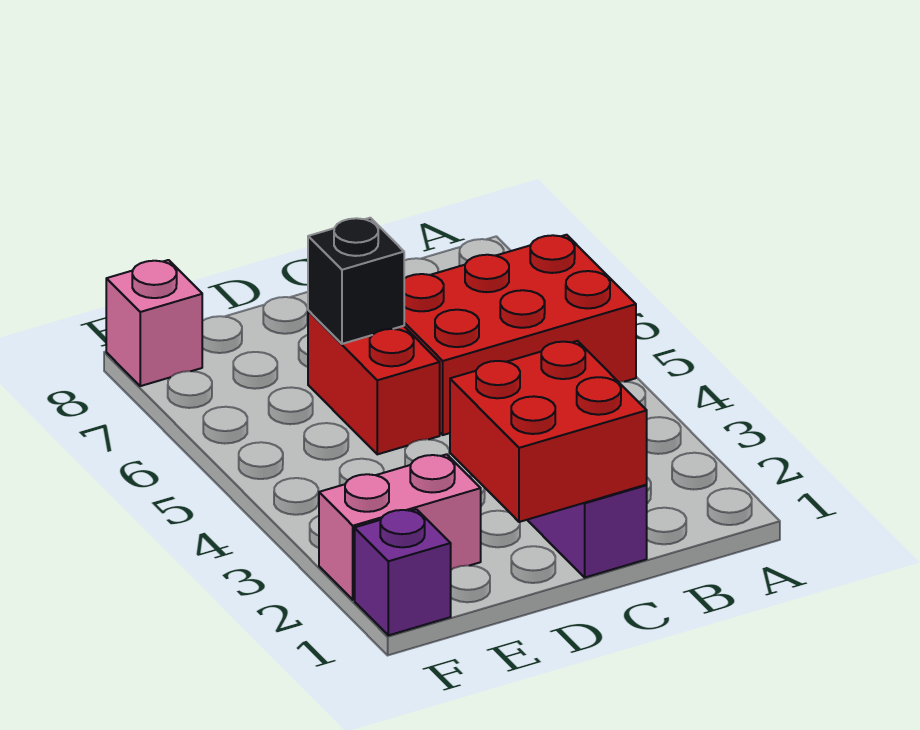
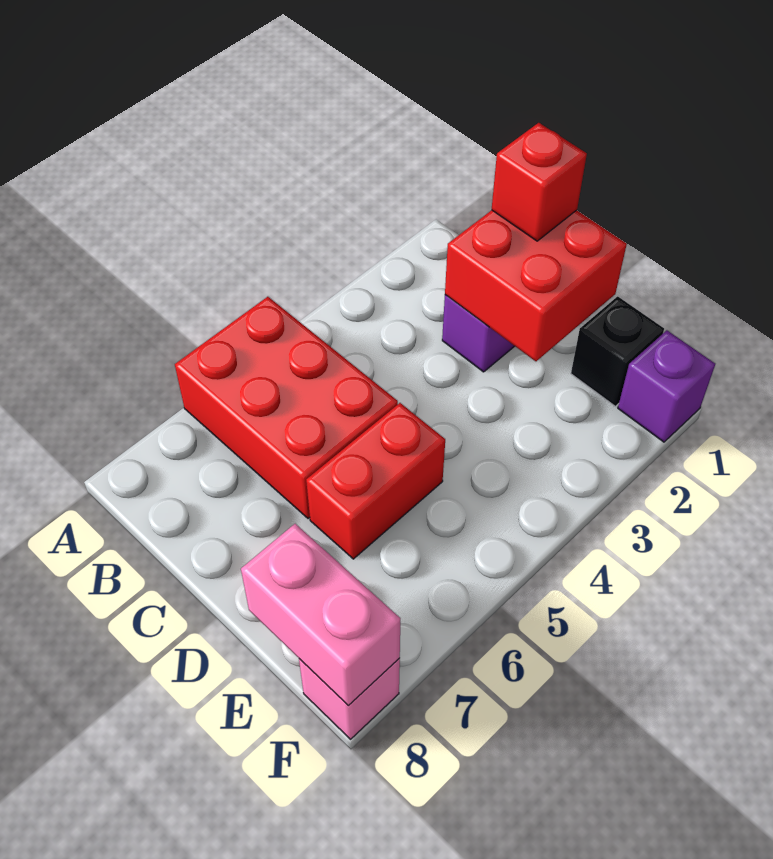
none -> red brick C1 level 3
black brick D6 level 2 -> black brick E1 level 1
pink brick E2:F2 level 1 -> pink brick E8:F8 level 2

